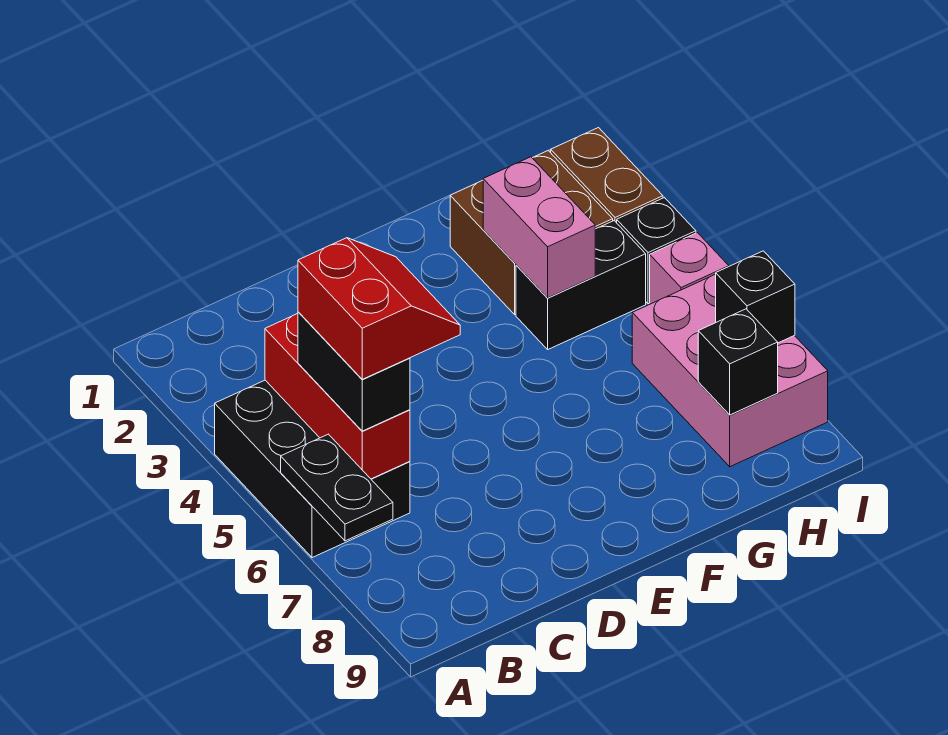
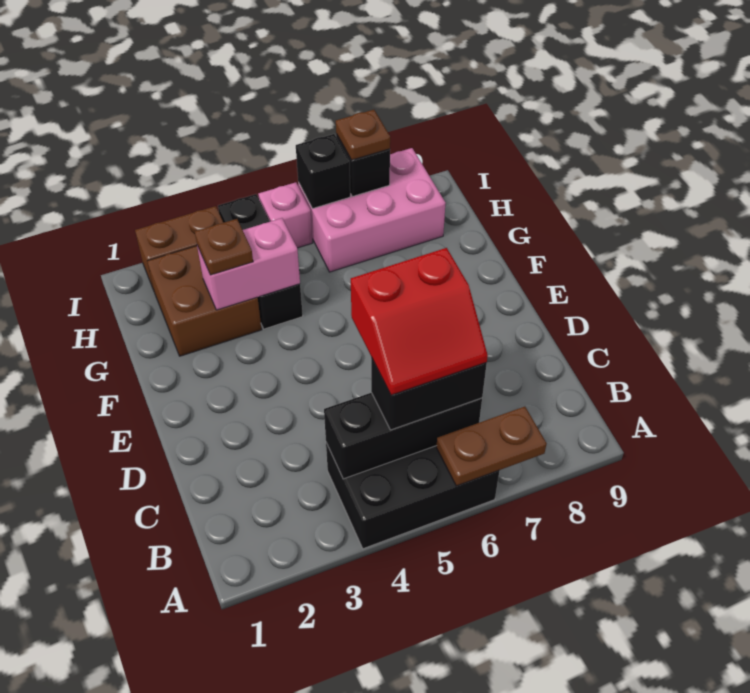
black plate A6:A7 level 2 -> brown plate A6:A7 level 2
red brick B4:B6 level 2 -> black brick B4:B6 level 2
red slope B5:C6 level 4 top B -> red slope B5:C6 level 4 top C
none -> brown plate G3 level 3
black brick H8 level 2 -> black brick I6 level 2
none -> brown plate I7 level 3

